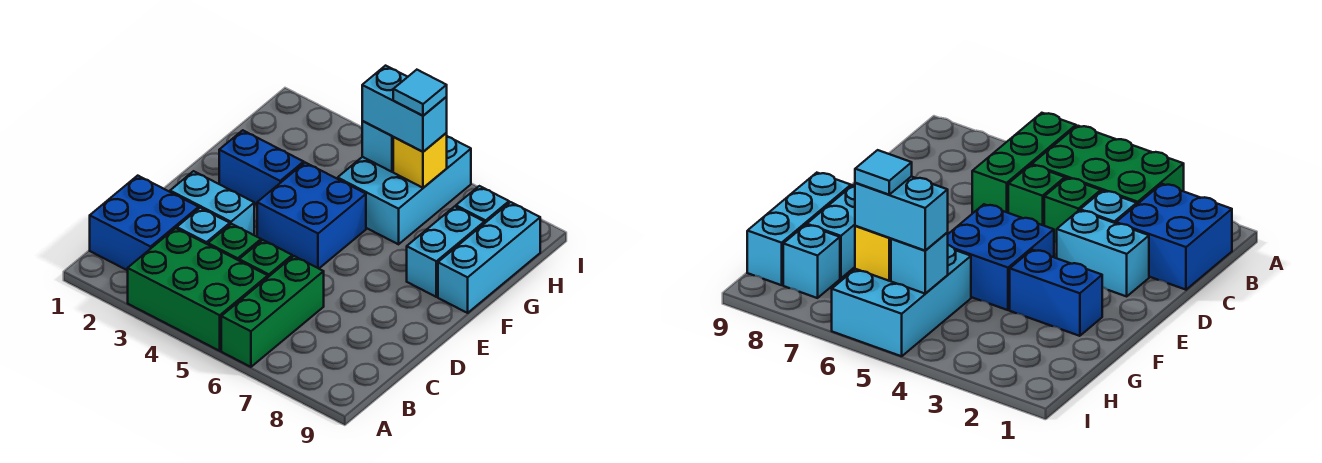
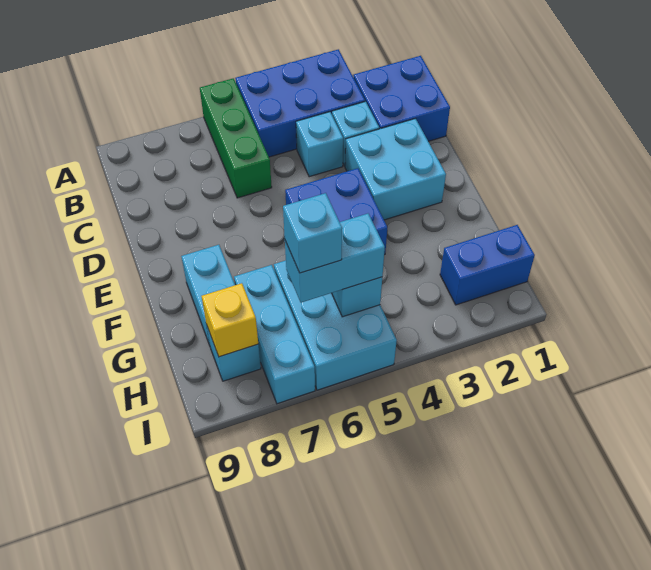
green brick A3:B5 level 1 -> blue brick A3:B5 level 1
green brick C4 level 1 -> cyan brick C4 level 1
green brick C5 level 1 -> none
cyan brick D2:D3 level 1 -> cyan brick D2:E3 level 1
blue brick F2:F3 level 1 -> blue brick H1:H2 level 1
cyan brick F9:H9 level 1 -> cyan brick G7:I7 level 1
yellow brick H6 level 2 -> yellow brick H8 level 2
cyan tile H6 level 4 -> cyan brick H6 level 4

